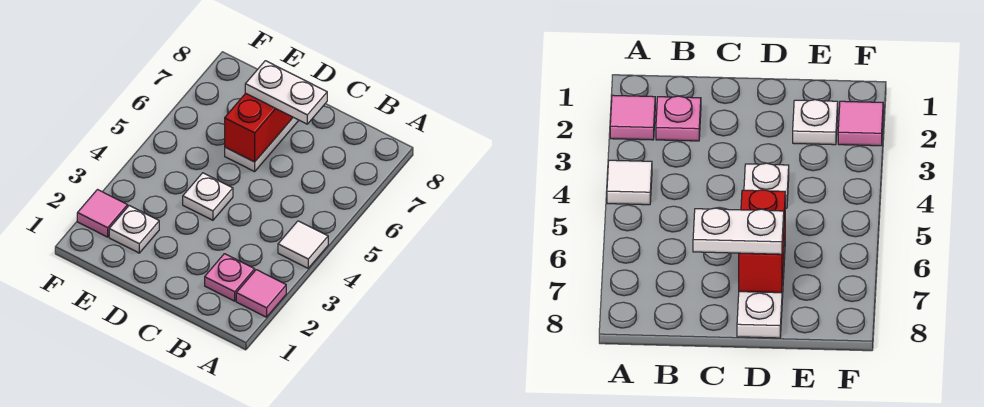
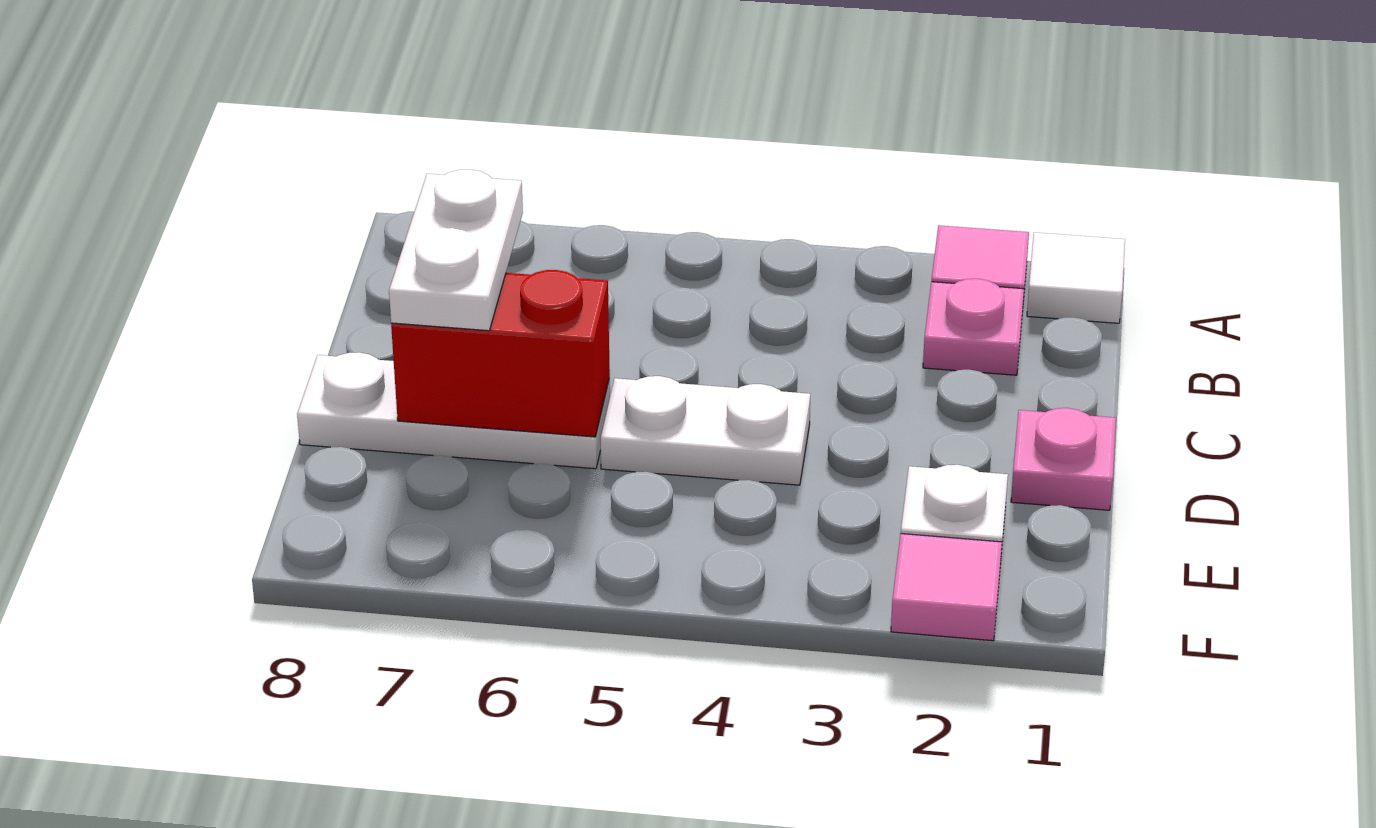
white tile A4 level 1 -> white tile A1 level 1
none -> pink plate D1 level 1
white plate D4 level 1 -> white plate D4:D5 level 1

